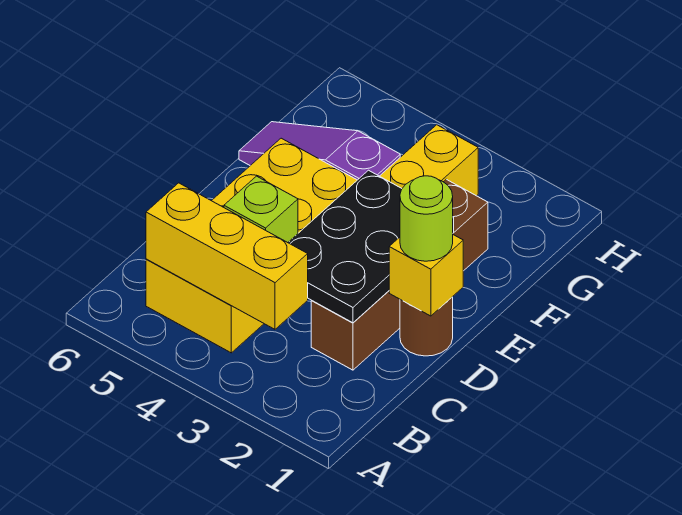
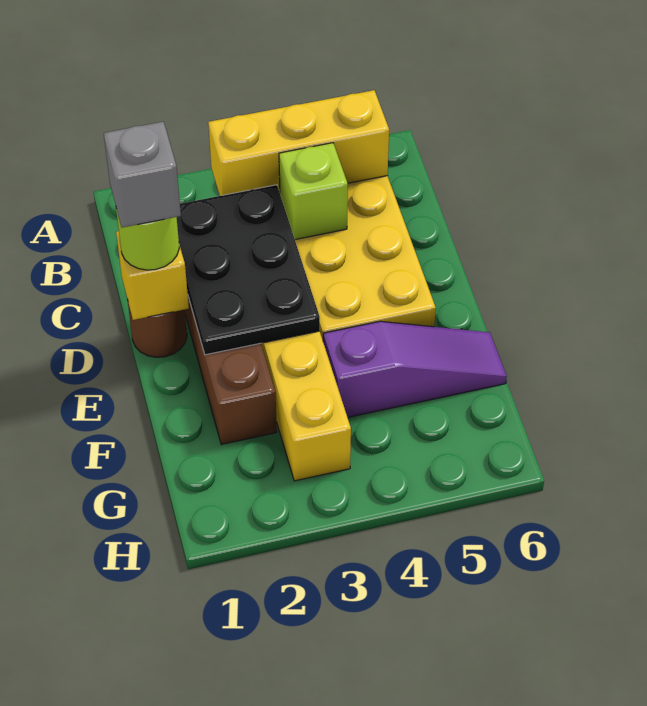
none -> grey brick D1 level 4

